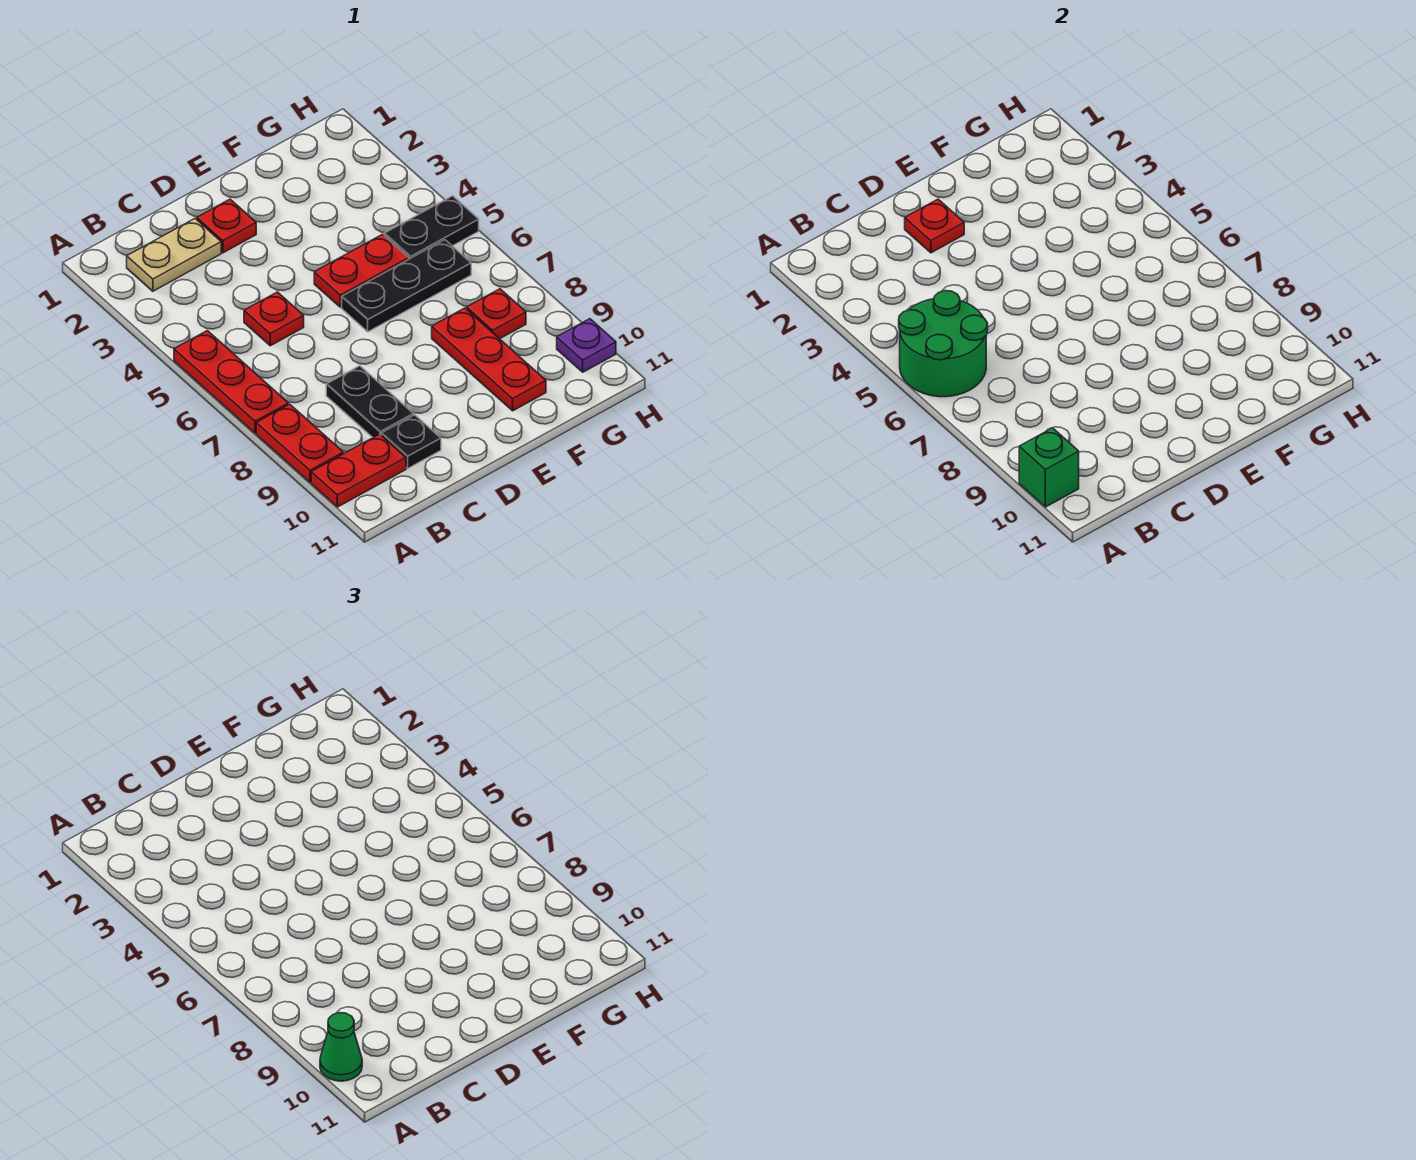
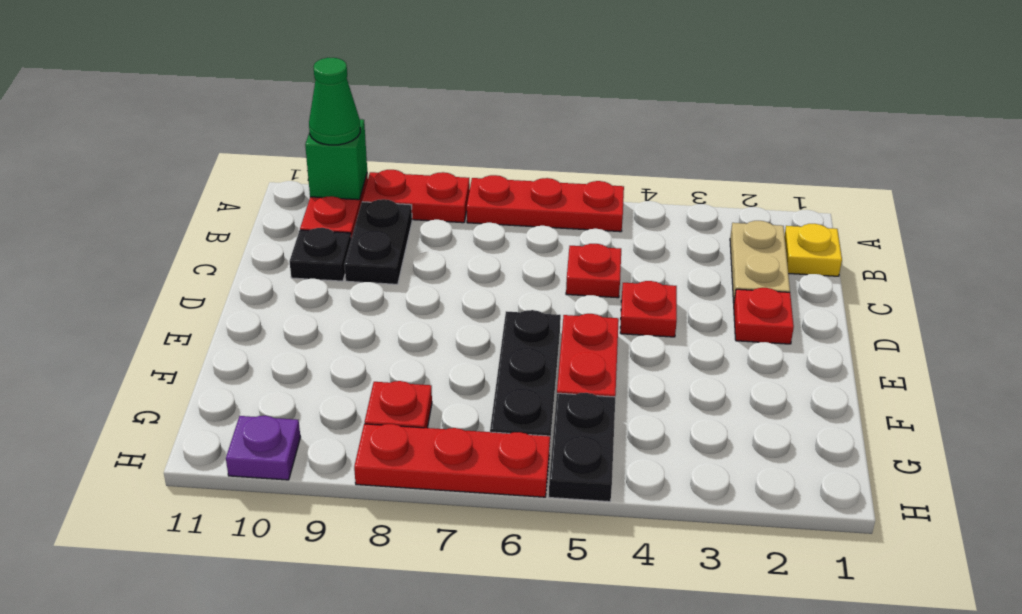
green round brick A5:B6 level 2 -> none
none -> yellow plate B1 level 1
black plate C8:C9 level 1 -> black plate B9:C9 level 1
red plate D2 level 2 -> red plate D4 level 1
red plate F8:F10 level 1 -> red plate H6:H8 level 1

